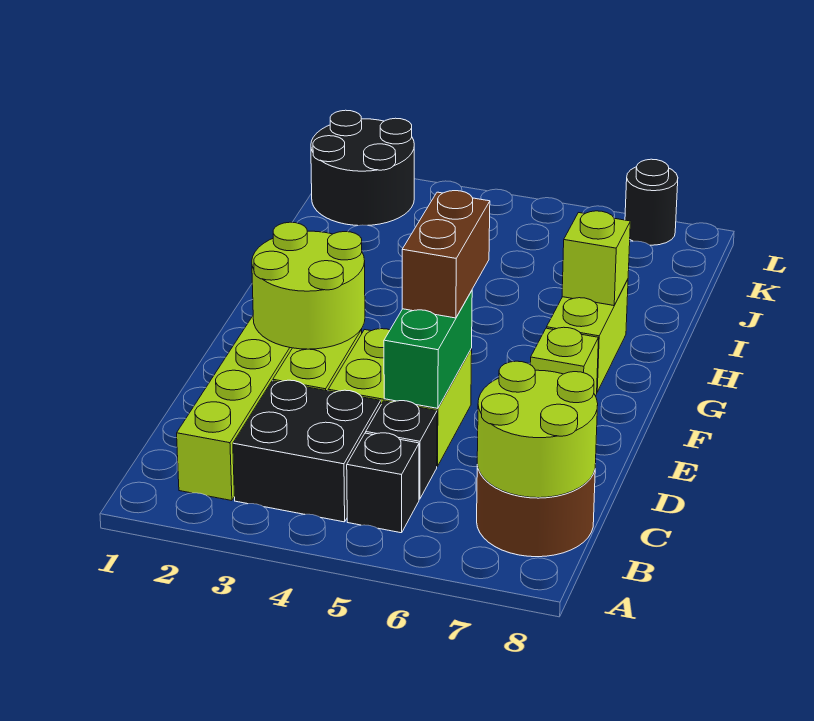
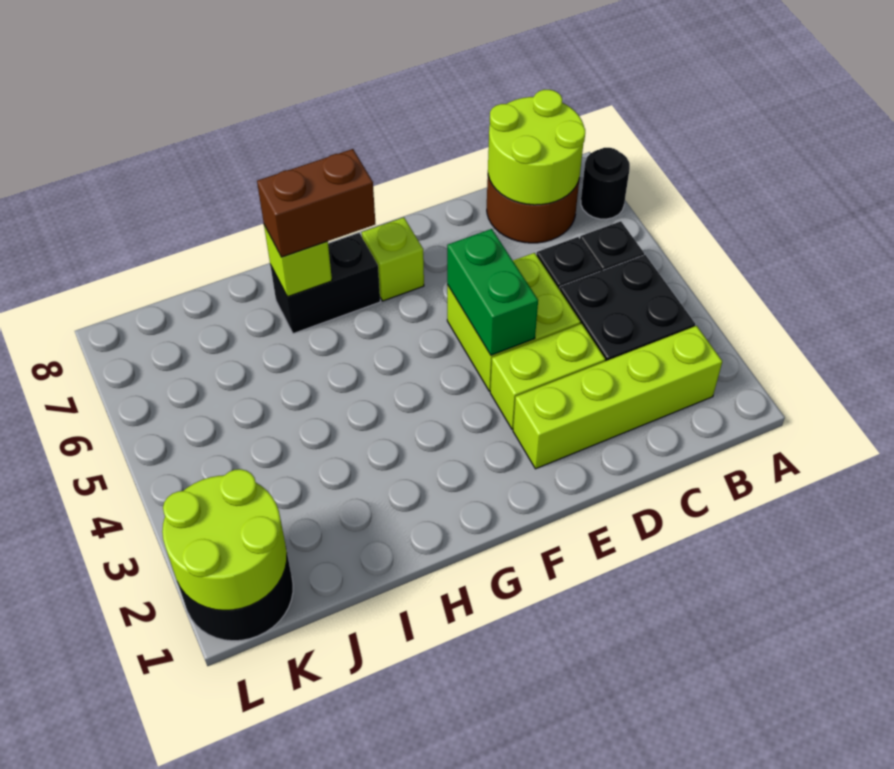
green brick D5:E5 level 2 -> green brick E4:E5 level 2
lime round brick E2:F3 level 2 -> lime round brick K1:L2 level 2
brown brick E5:F5 level 3 -> brown brick G7:H7 level 3
lime brick G7:H7 level 1 -> black brick G7:H7 level 1
black round brick L7 level 1 -> black round brick A7 level 1

